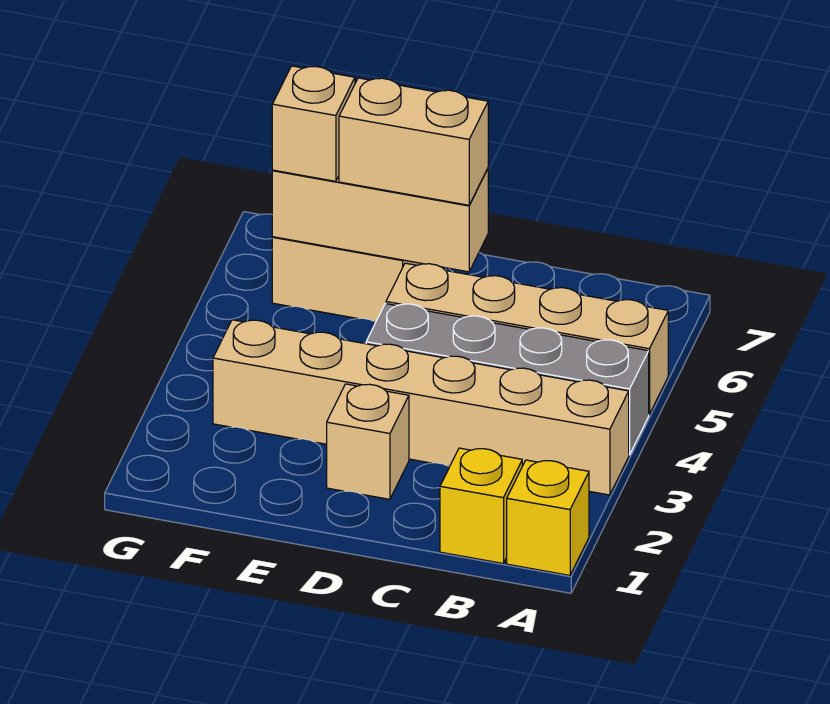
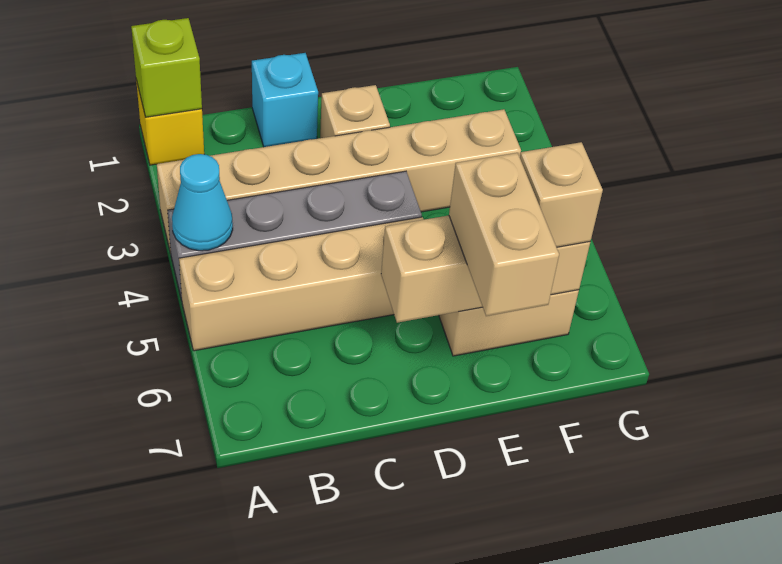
none -> lime brick A1 level 2
none -> cyan cone A4 level 2
yellow brick B1 level 1 -> none
none -> cyan brick C1 level 1
tan brick D6:E6 level 3 -> tan brick E6:E7 level 3

